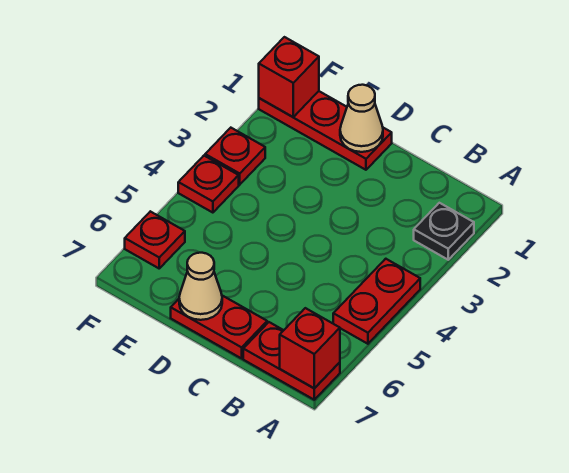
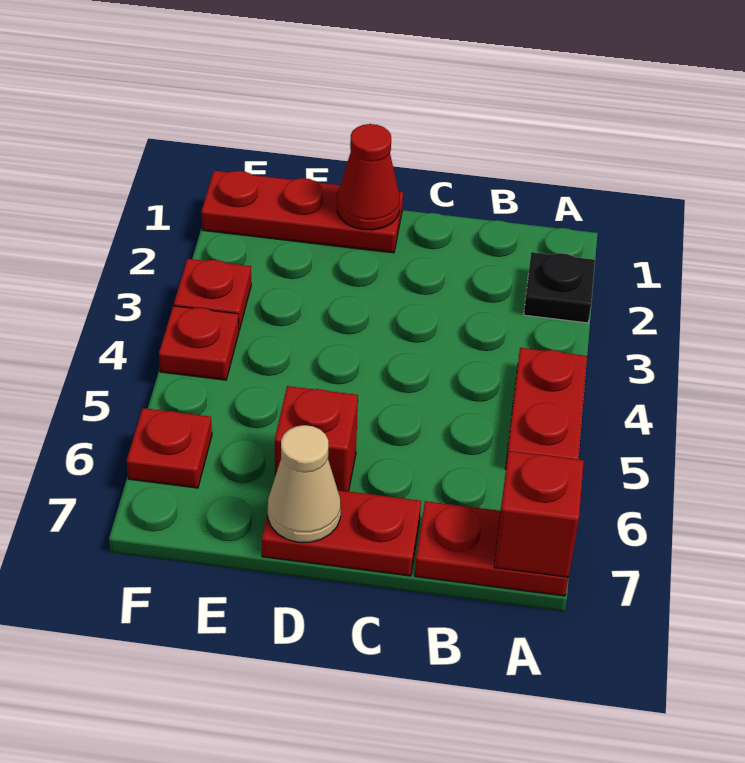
tan cone D1 level 2 -> red cone D1 level 2
red brick F1 level 2 -> red brick D6 level 1

